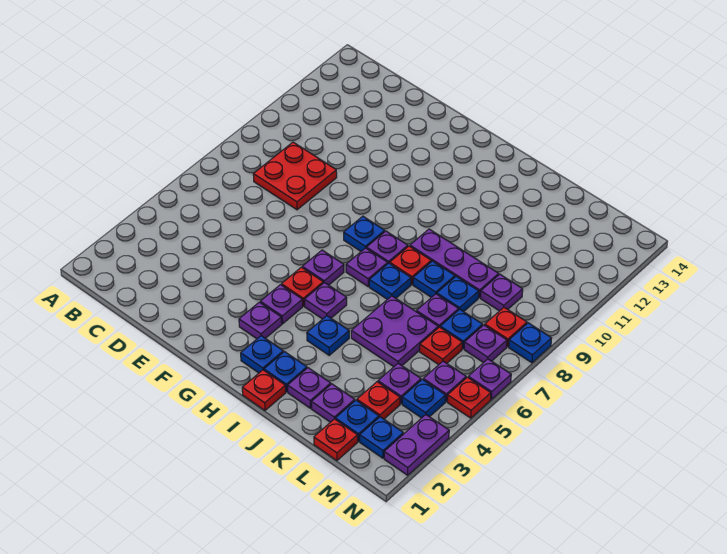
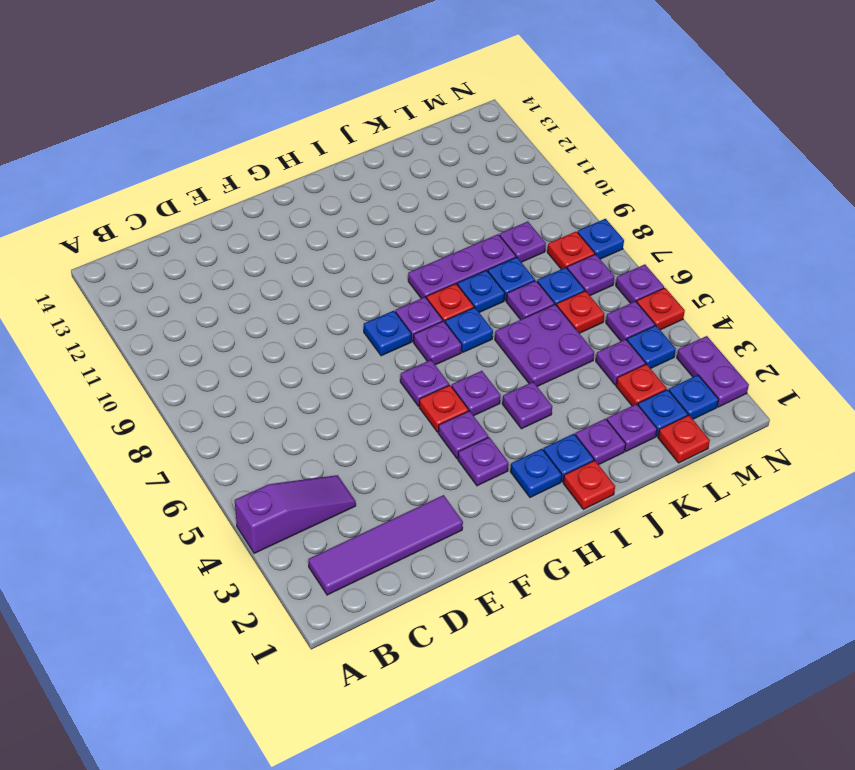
none -> purple slope A4:C4 level 1 top A
none -> purple tile B2:E2 level 1
red plate C8:D9 level 1 -> none
blue plate I4 level 1 -> purple plate I4 level 1

